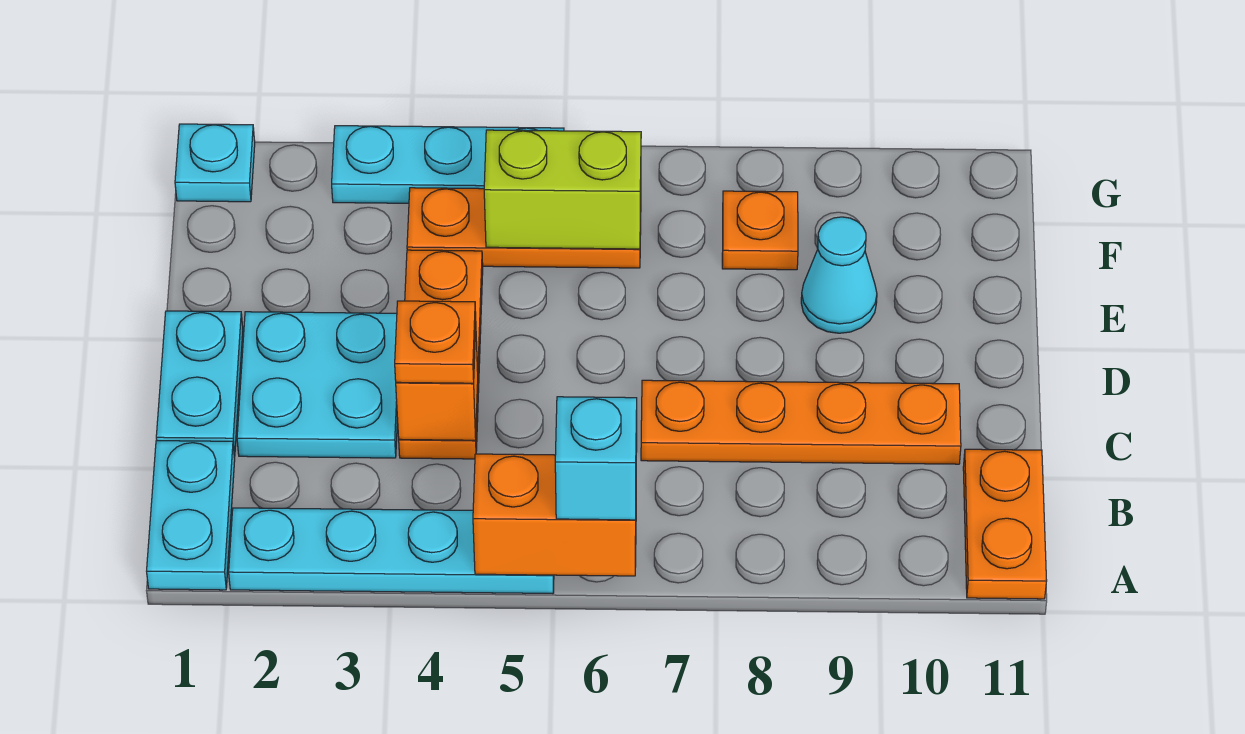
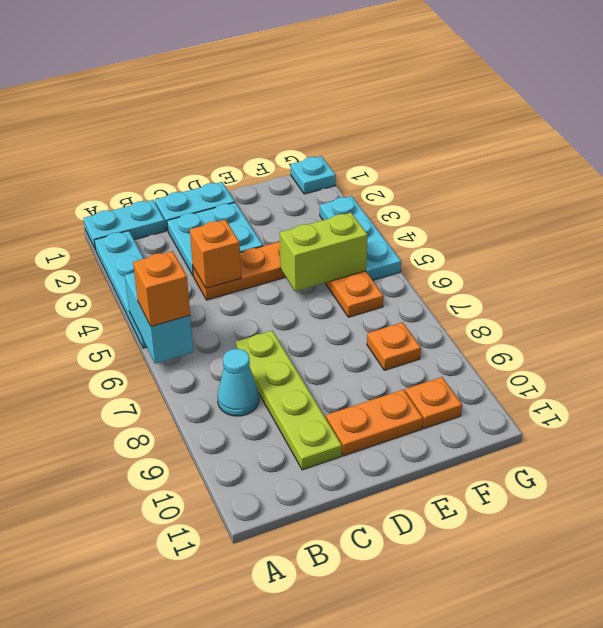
orange brick A5:A6 level 2 -> cyan brick A5:A6 level 2
cyan brick A6 level 3 -> orange brick A6 level 3
orange plate A11:B11 level 1 -> orange plate D10:E10 level 1
orange plate C4 level 3 -> orange plate F10 level 1
orange plate C7:C10 level 1 -> lime plate C7:C10 level 1
cyan cone E9 level 1 -> cyan cone B8 level 1
lime brick F5:F6 level 2 -> lime brick E5:F5 level 2

